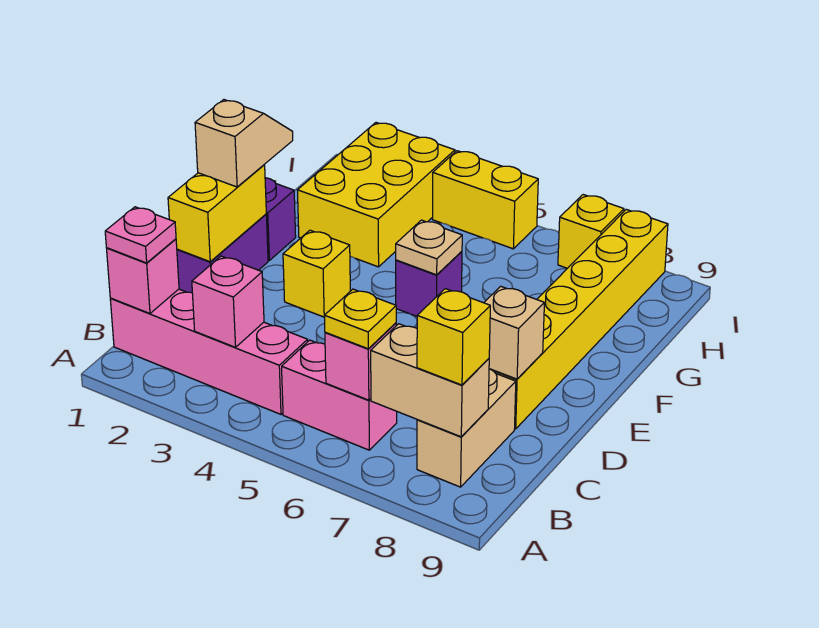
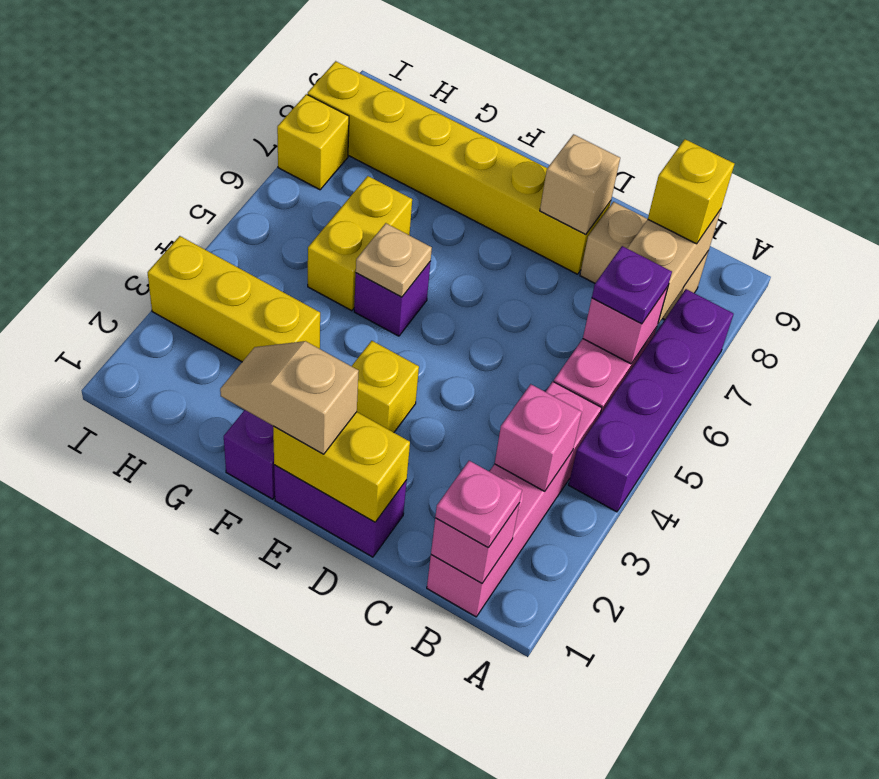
none -> purple brick A4:A7 level 1
yellow plate B6 level 3 -> purple plate B6 level 3
yellow brick G2:I3 level 1 -> yellow brick G3:I3 level 1
yellow brick I4:I5 level 1 -> yellow brick G5:G6 level 1

